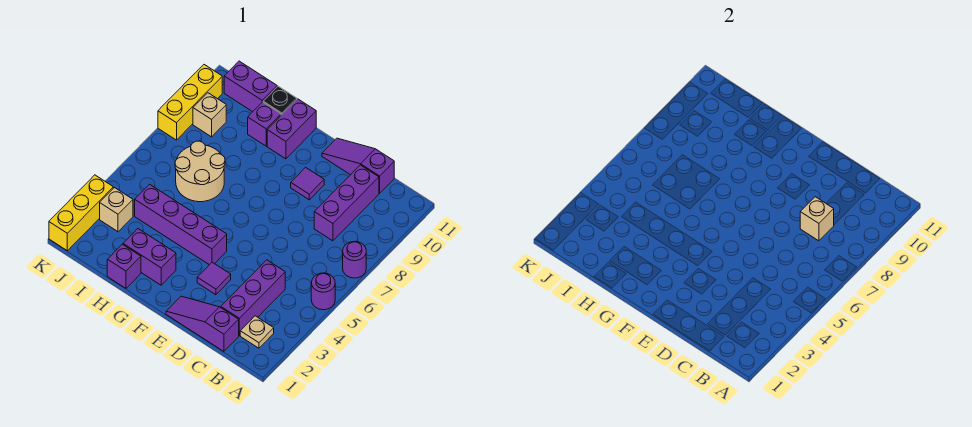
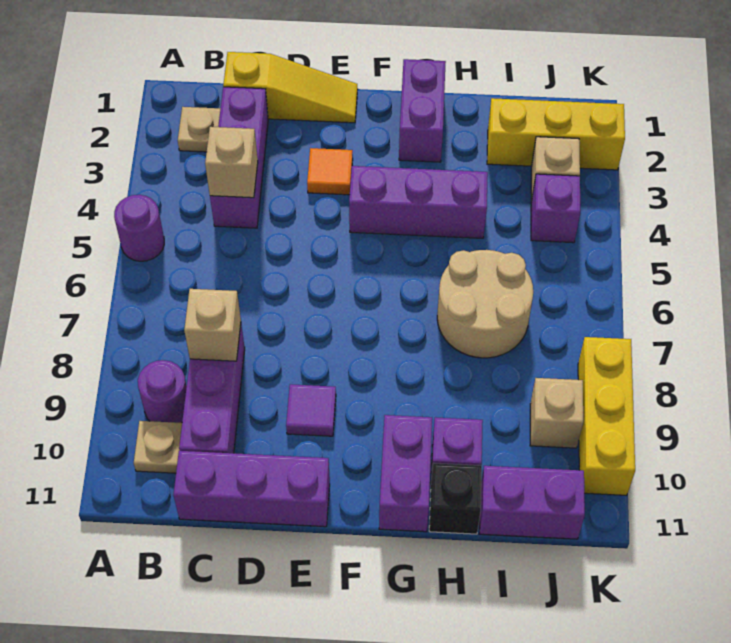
purple round brick A7 level 1 -> purple round brick B9 level 1
none -> tan plate B10 level 1
purple slope C1:E1 level 1 top C -> yellow slope C1:E1 level 1 top C
none -> tan brick C4 level 2
purple slope C11:E11 level 1 top C -> purple brick C11:E11 level 1
purple tile E3 level 1 -> orange tile E3 level 1
purple brick F4:I4 level 1 -> purple brick F4:H4 level 1
purple brick G2:H2 level 1 -> purple brick G1:G2 level 1
purple brick H1 level 1 -> purple brick J4 level 1
yellow brick K1:K3 level 1 -> yellow brick I2:K2 level 1

